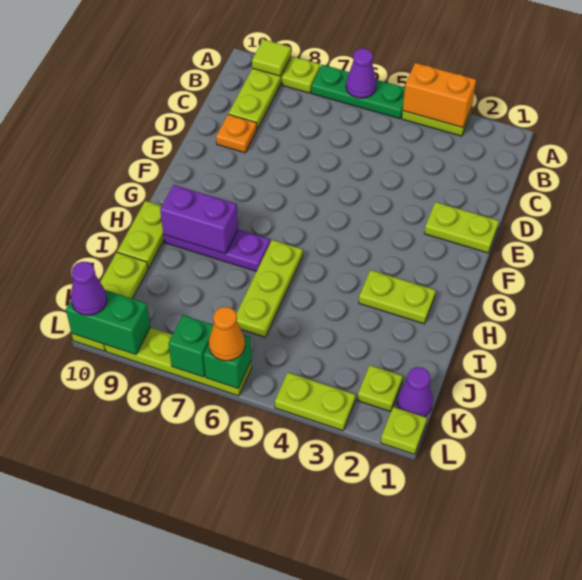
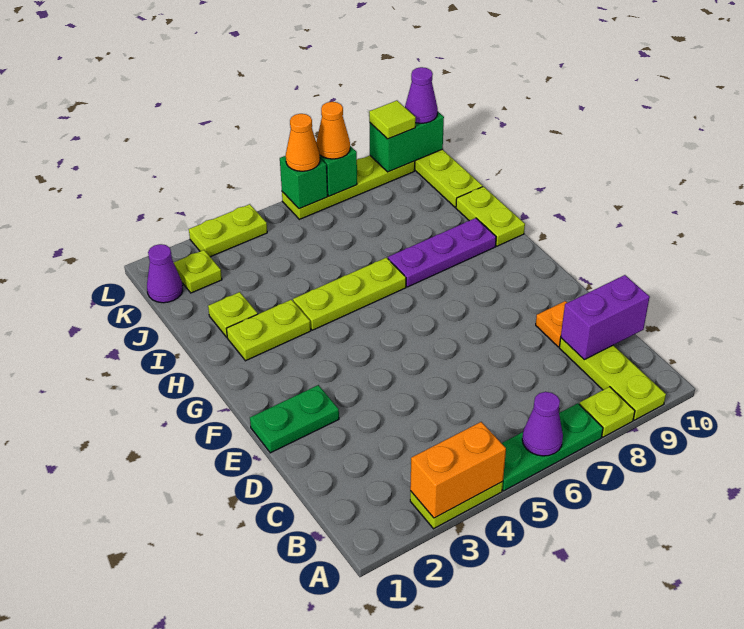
lime tile A9 level 2 -> lime tile L9 level 3
lime plate E1:E2 level 1 -> green plate E1:E2 level 1
lime plate H6:J6 level 1 -> lime plate H4:H6 level 1
purple brick H8:H9 level 2 -> purple brick C9:C10 level 2
lime plate L1 level 1 -> lime plate I2 level 1
none -> orange cone L7 level 3

